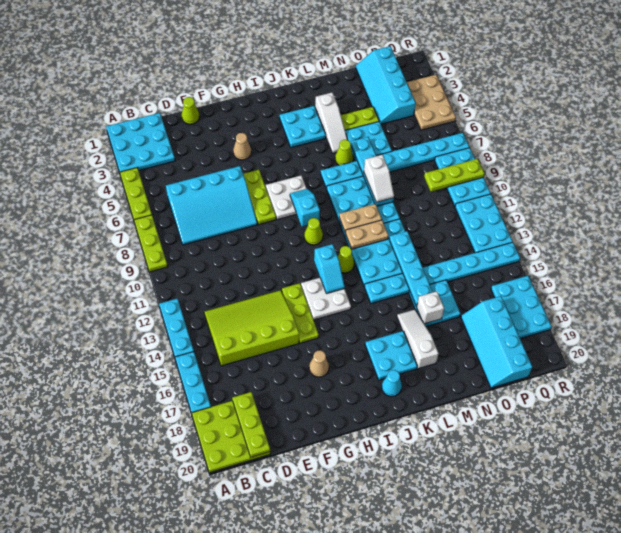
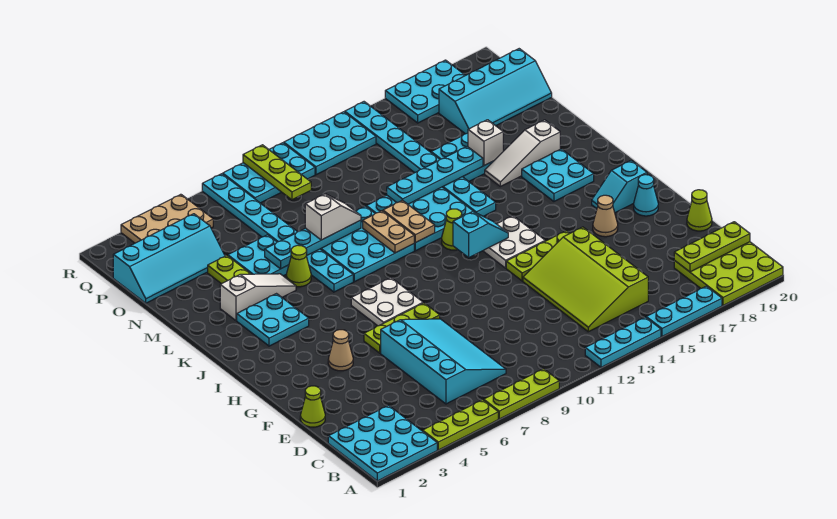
cyan slope I8:I9 level 2 top 9 -> cyan slope H18:H19 level 1 top 19
lime cone I10 level 1 -> lime cone E20 level 1
cyan cone J19 level 1 -> cyan cone G19 level 1

